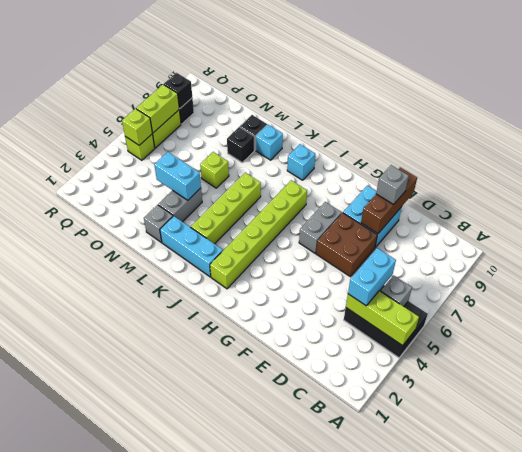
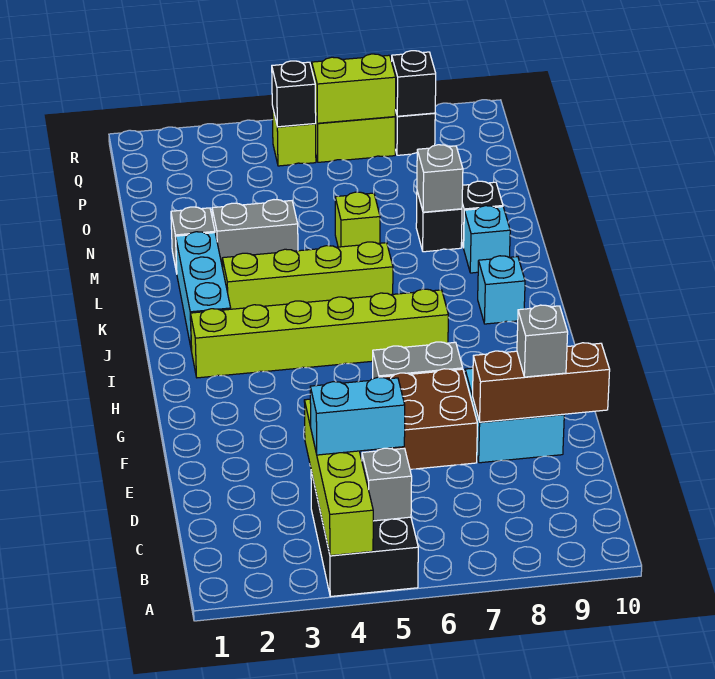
lime brick A4:C4 level 2 -> lime brick A4:D4 level 2
cyan brick M4:N4 level 2 -> none
none -> grey brick M8 level 2
lime brick Q5 level 2 -> black brick Q5 level 2

